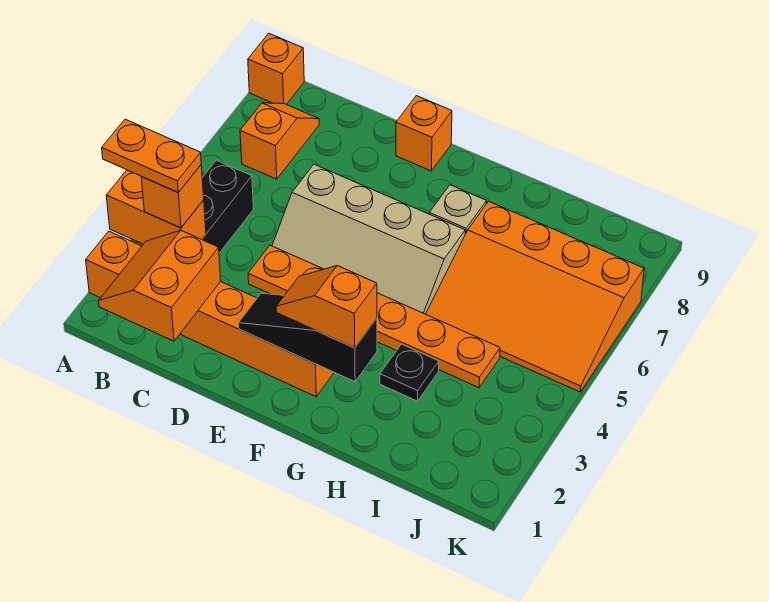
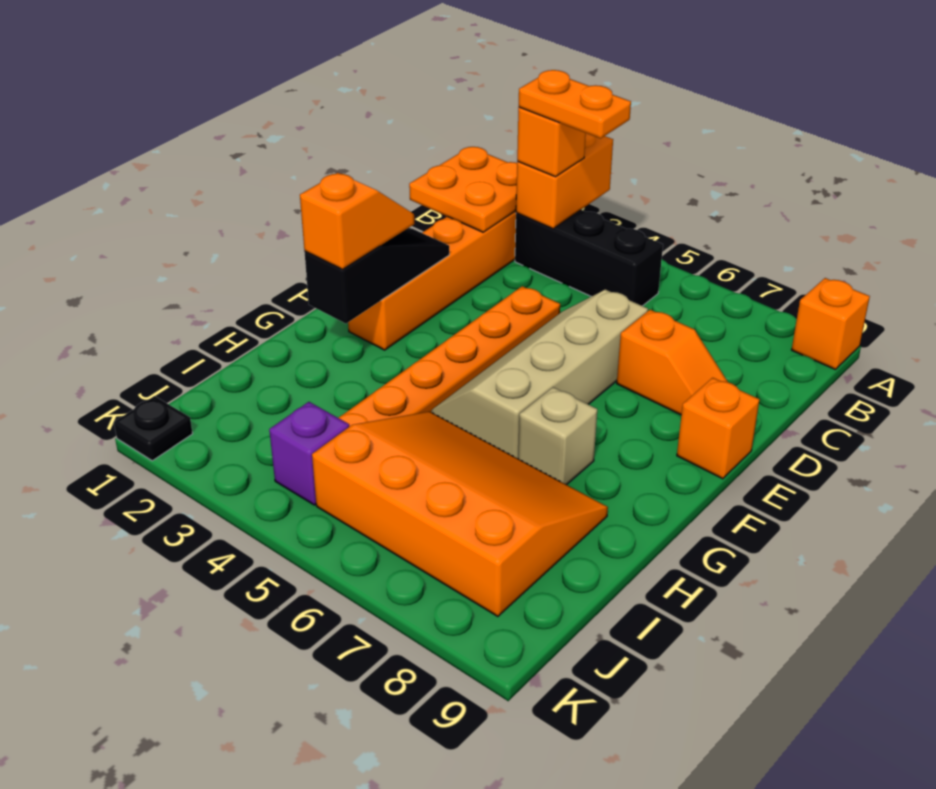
orange plate A3:B3 level 4 -> orange plate B3:B4 level 4
orange slope B1:C2 level 2 top C -> orange plate B1:C2 level 2
orange slope B7:B8 level 1 top 7 -> orange slope D7:D8 level 1 top 7
black plate H3 level 1 -> black plate K1 level 1
orange slope H5:K7 level 1 top 7 -> orange slope H5:J8 level 1 top J
none -> purple brick J4 level 1

